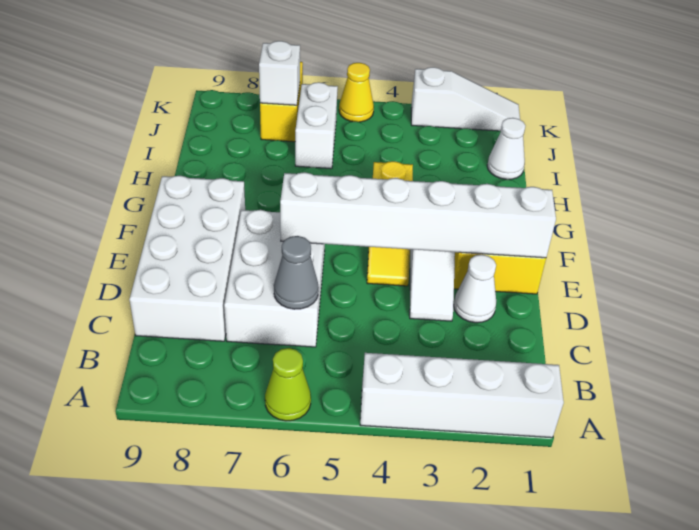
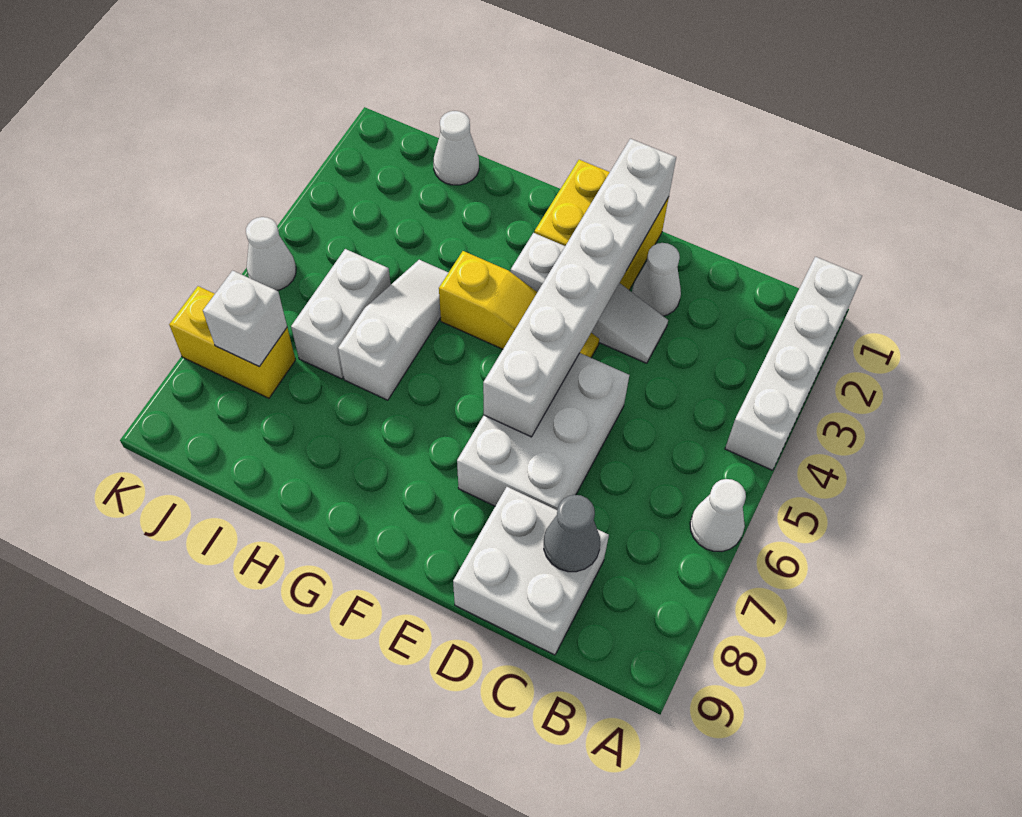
lime cone A6 level 1 -> white cone A6 level 1
white brick C6:E7 level 1 -> white brick D5:E7 level 1
grey cone C6 level 2 -> grey cone C8 level 2
white brick C8:F9 level 1 -> white brick C8:D9 level 1
white brick I6:J6 level 1 -> white brick I5:I6 level 1
white slope K1:K3 level 1 top 3 -> white slope H4:H6 level 1 top 6
yellow cone K5 level 1 -> white cone K5 level 1

